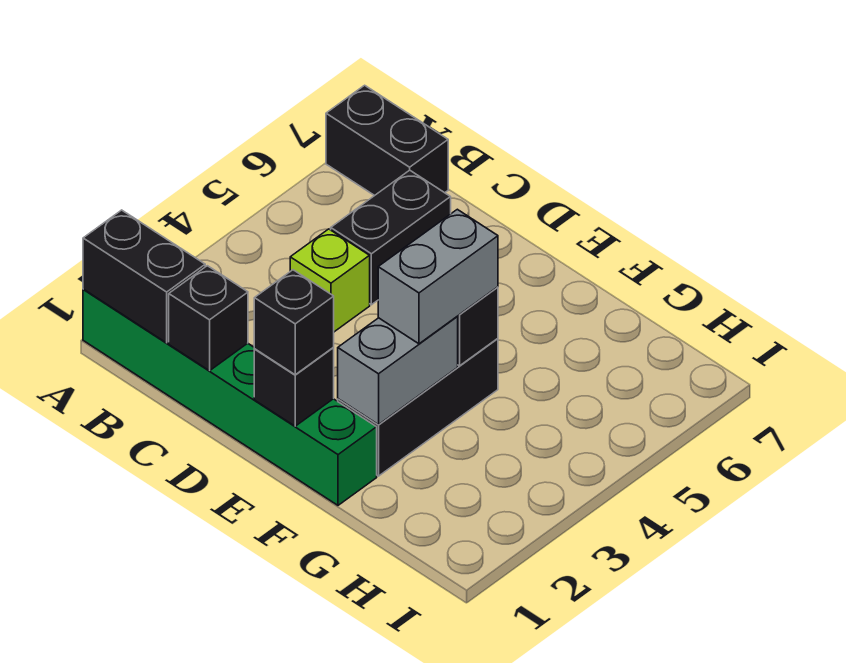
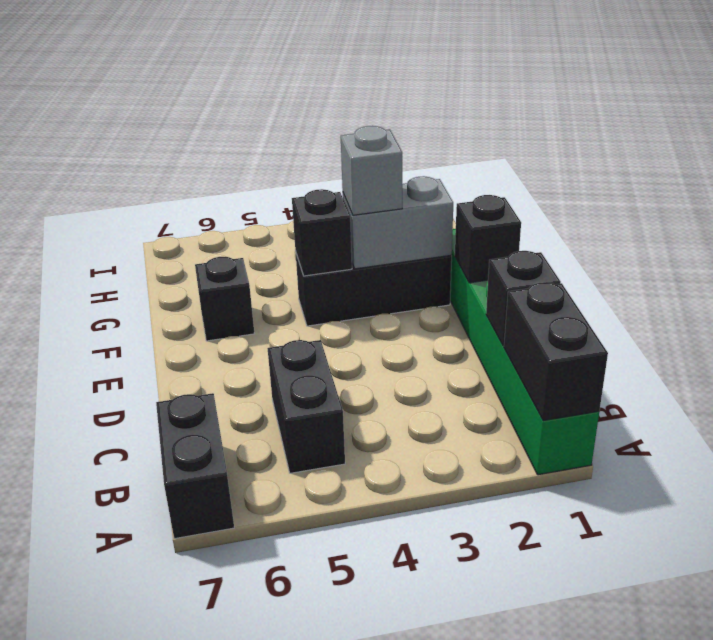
lime brick C4 level 1 -> none
black brick C5:C6 level 1 -> black brick B5:C5 level 1
black brick E1 level 3 -> black brick F6 level 1
grey brick F3:F4 level 3 -> grey brick F3 level 3

